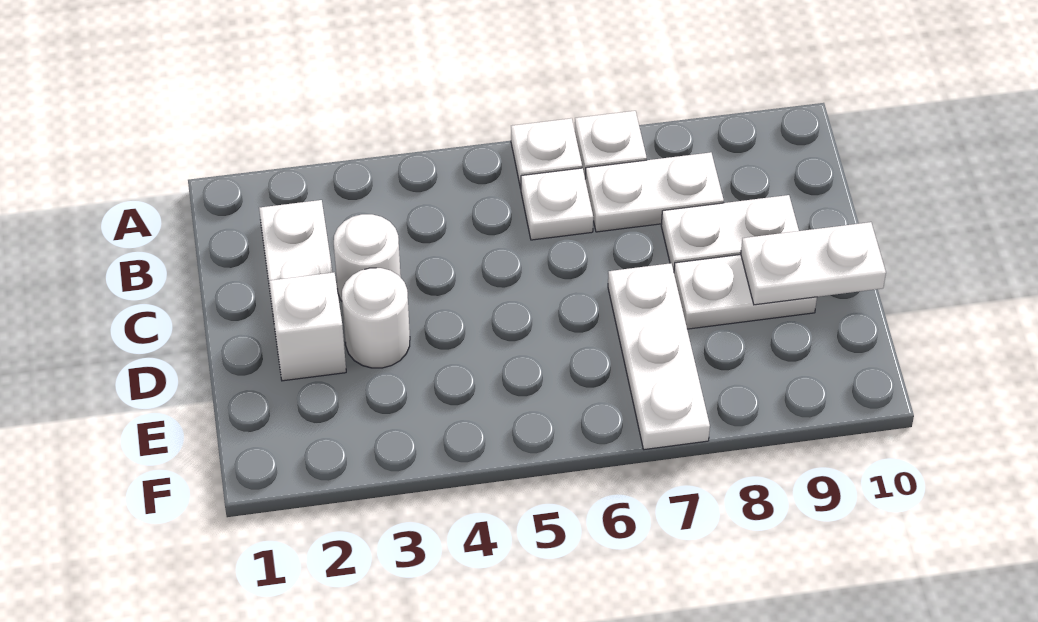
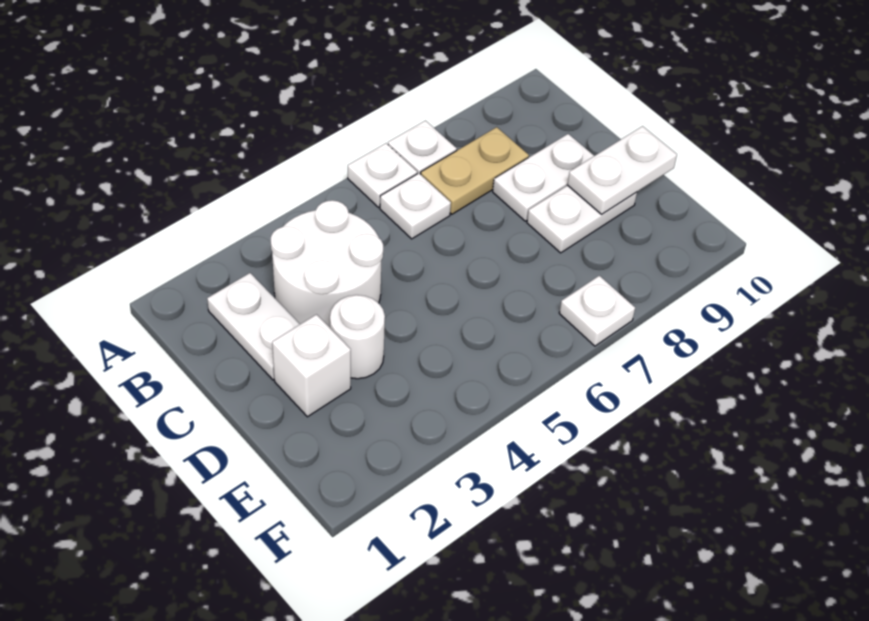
white plate B7:B8 level 1 -> tan plate B7:B8 level 1
white round brick C3 level 1 -> white round brick B3:C4 level 1
white plate D7:F7 level 1 -> white plate F7 level 1

